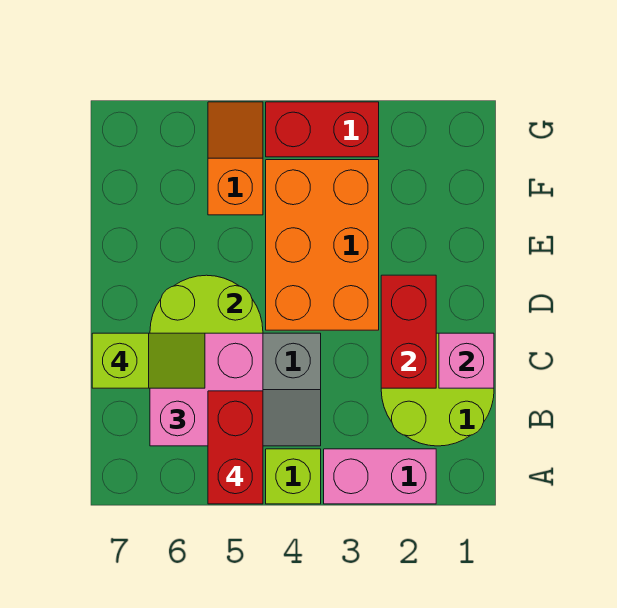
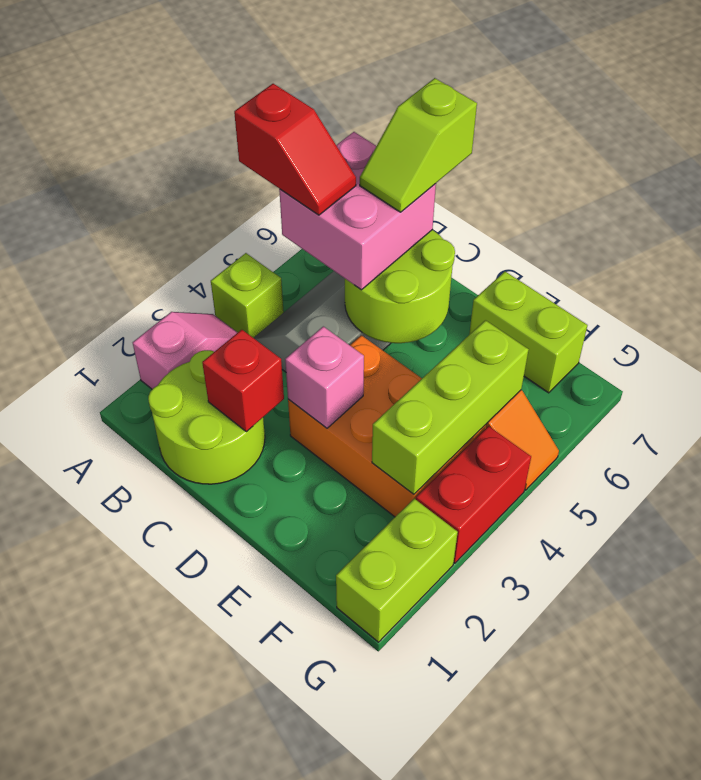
pink brick A2:A3 level 1 -> pink slope A2:A3 level 1 top 2
red brick A5:B5 level 4 -> red slope A5:B5 level 4 top A
pink brick C1 level 2 -> pink brick D3 level 2
red brick C2:D2 level 2 -> red brick C2 level 2
none -> lime brick E7:F7 level 1
none -> lime brick F3:F5 level 2
none -> lime brick G1:G2 level 1

